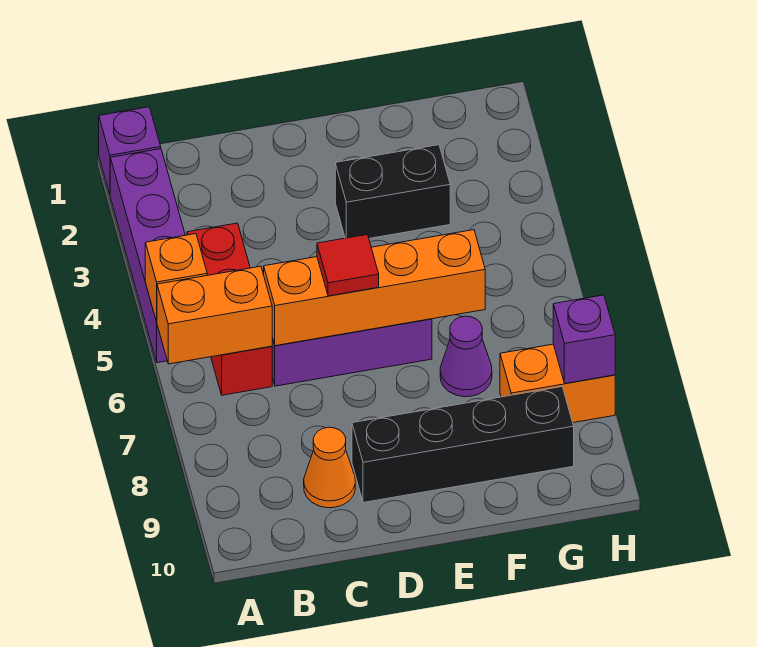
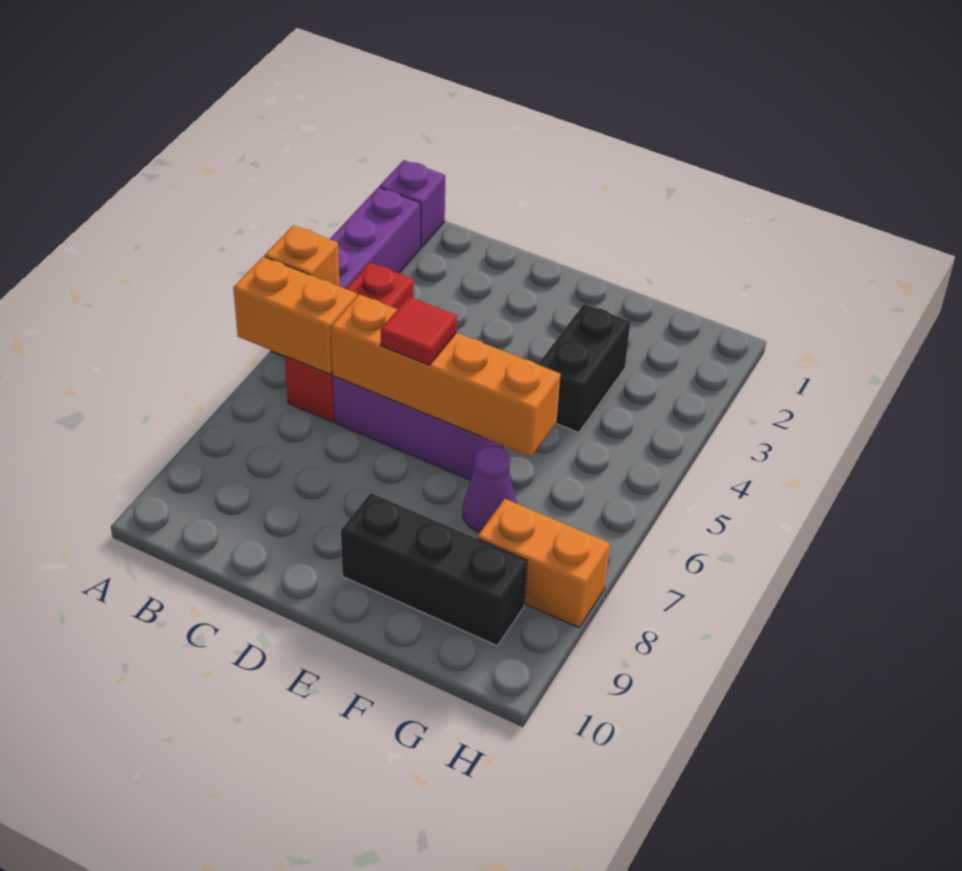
orange cone C9 level 1 -> none
black brick D9:G9 level 1 -> black brick E9:G9 level 1
black brick E3:F3 level 1 -> black brick F3:F4 level 1
purple brick H8 level 2 -> none

